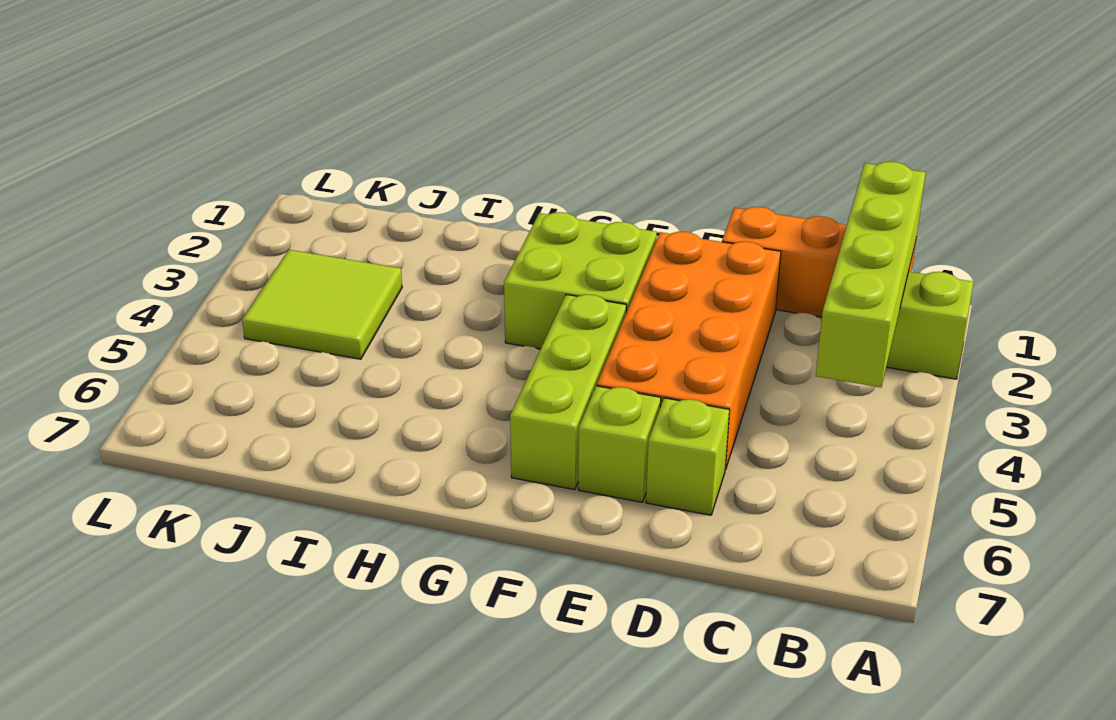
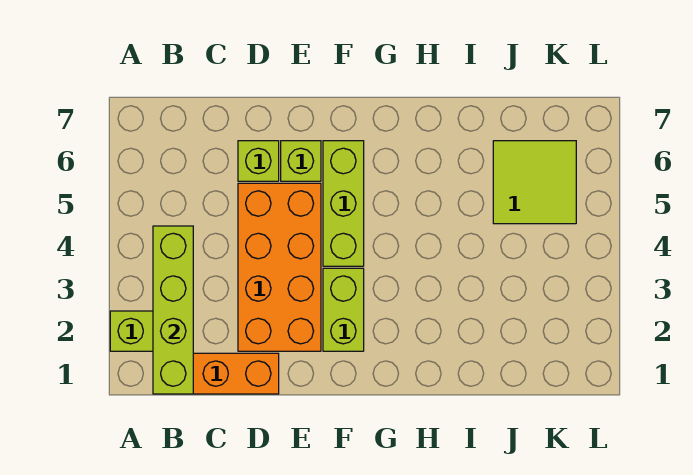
lime brick F2:G3 level 1 -> lime brick F2:F3 level 1
lime tile J3:K4 level 1 -> lime tile J5:K6 level 1

